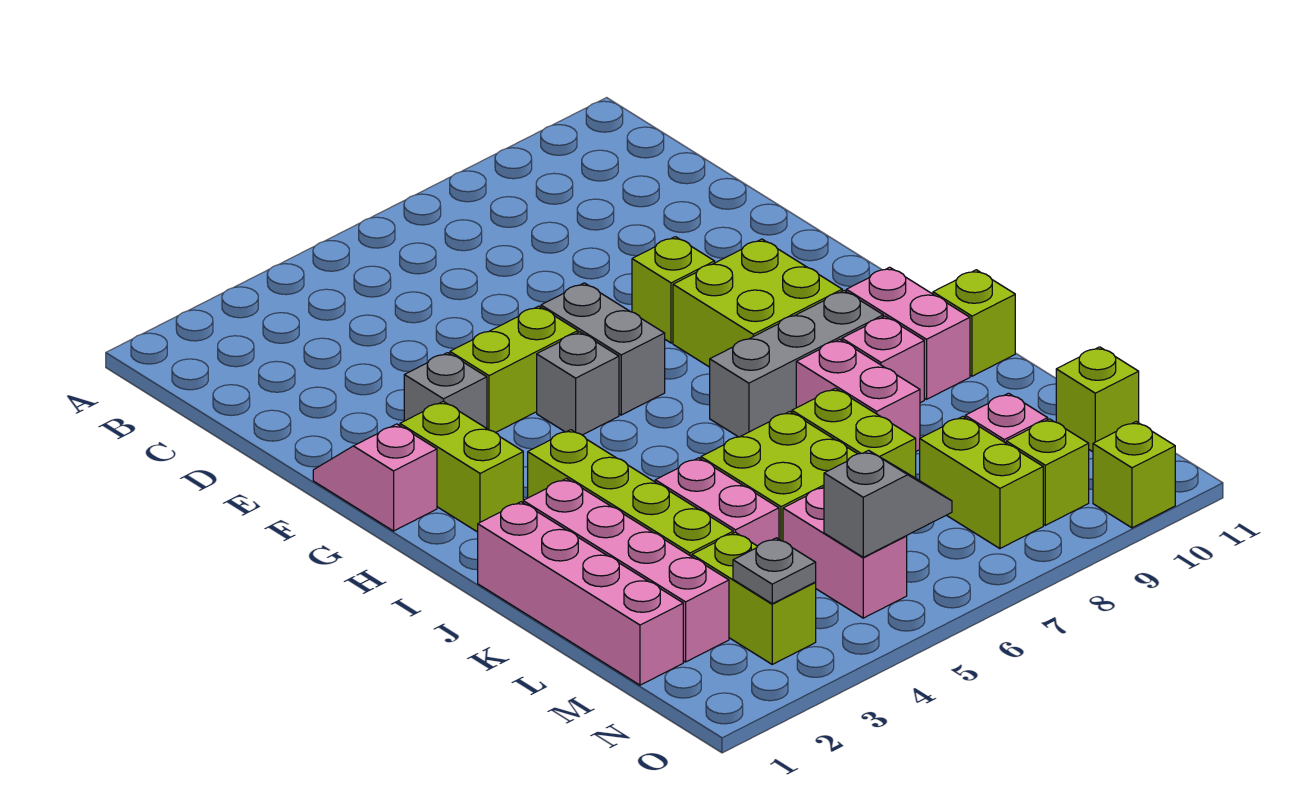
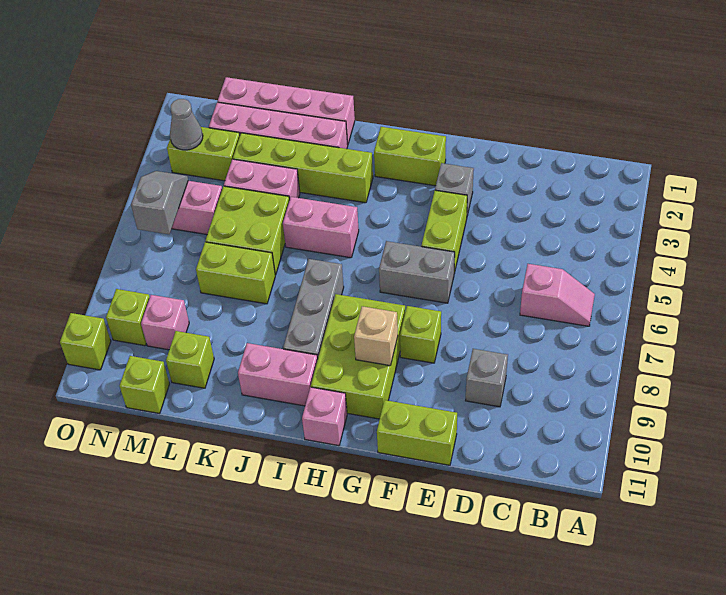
pink slope F1:G1 level 1 top G -> pink slope B6:C6 level 1 top C
grey brick G5 level 1 -> grey brick D9 level 1
lime brick G8:H9 level 1 -> lime brick G8:H10 level 1
none -> tan brick G9 level 2
pink brick J8:K8 level 1 -> pink brick I5:J5 level 1
pink brick J9 level 1 -> pink brick H11 level 1
lime brick J11 level 1 -> lime brick L10 level 1
lime brick M8:N8 level 1 -> lime brick E11:F11 level 1
grey plate N3 level 2 -> grey cone N3 level 2
grey slope N5:N6 level 2 top 5 -> grey slope N5:N6 level 2 top 6

